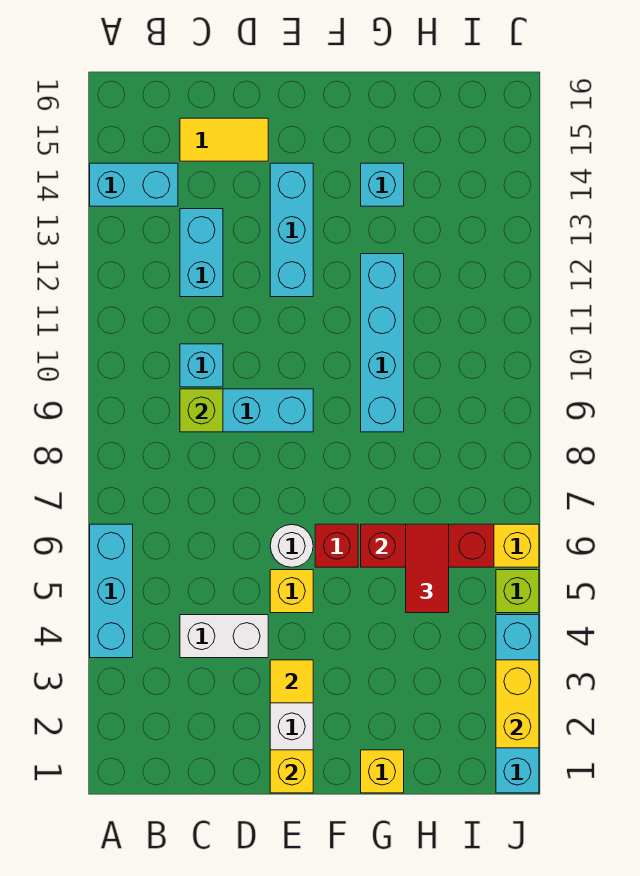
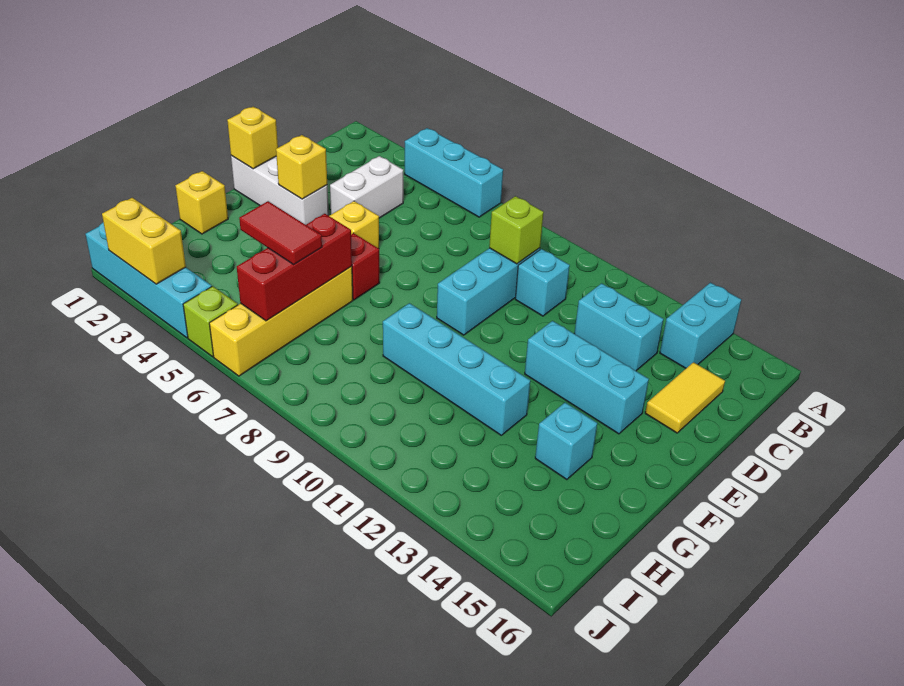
yellow tile E3 level 2 -> yellow brick E3 level 2
white round brick E6 level 1 -> none

